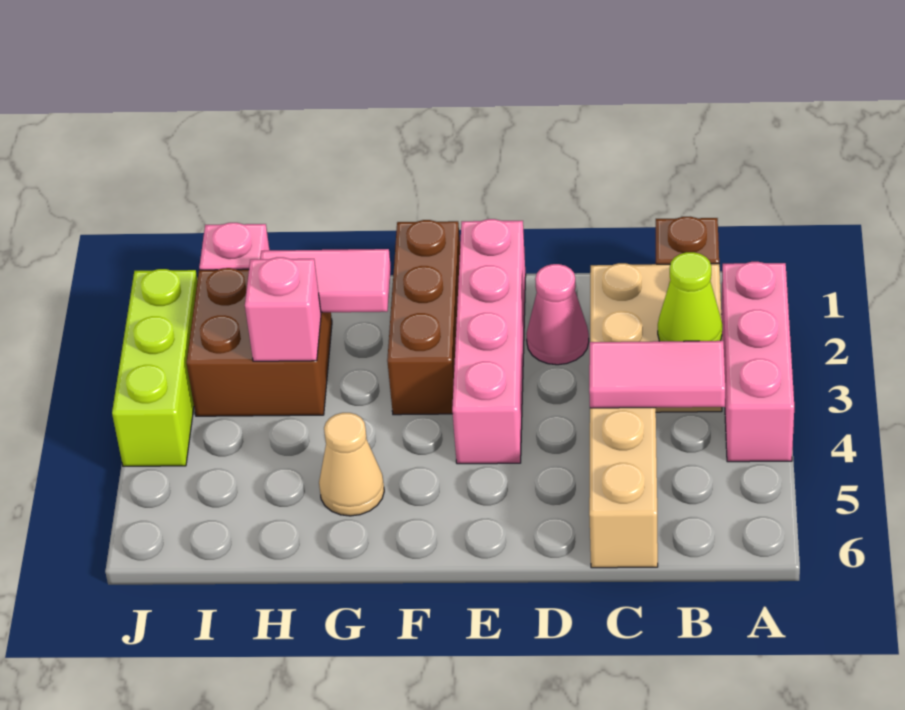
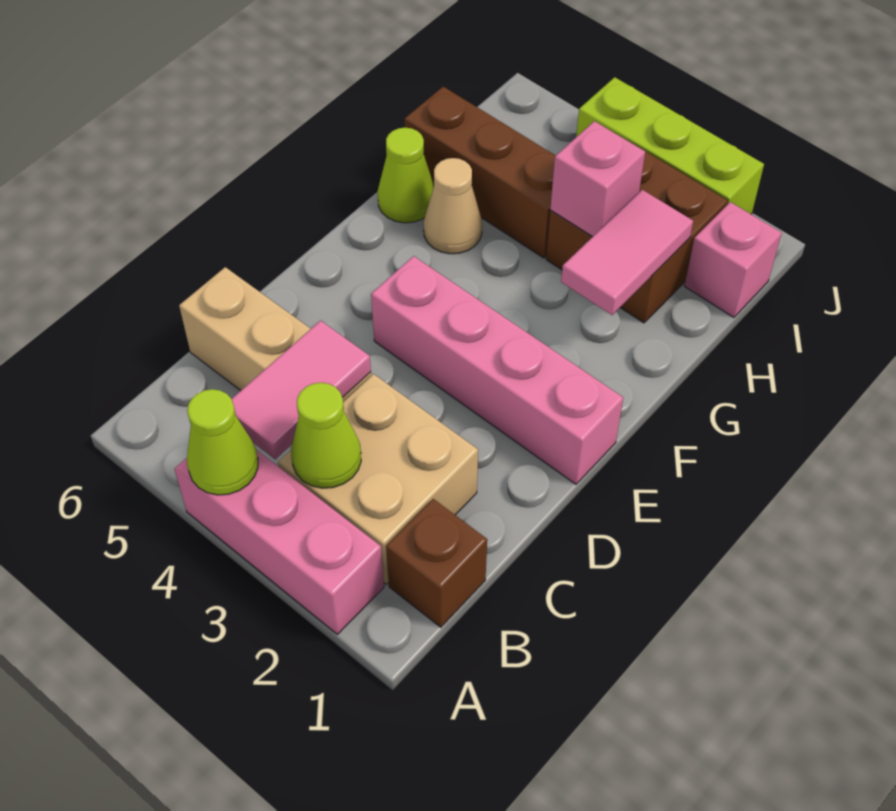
none -> lime cone A4 level 2
pink cone D2 level 1 -> none
brown brick F1:F3 level 1 -> brown brick H4:H6 level 1
none -> lime cone G6 level 1

